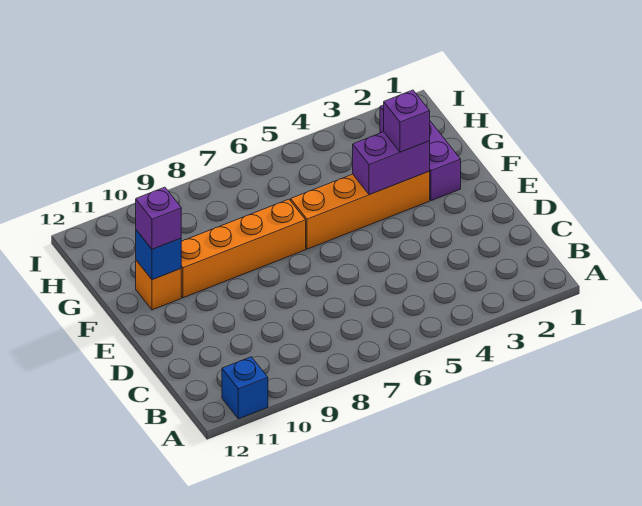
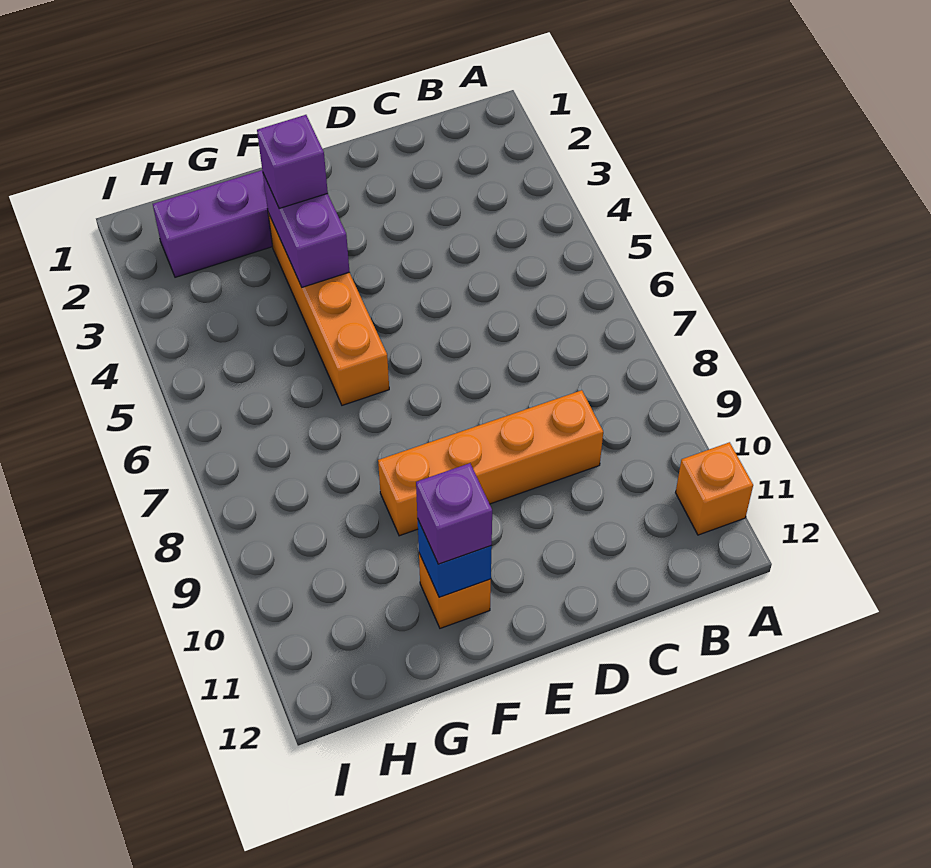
blue brick A11 level 1 -> orange brick A11 level 1
orange brick F7:F10 level 1 -> orange brick C9:F9 level 1

